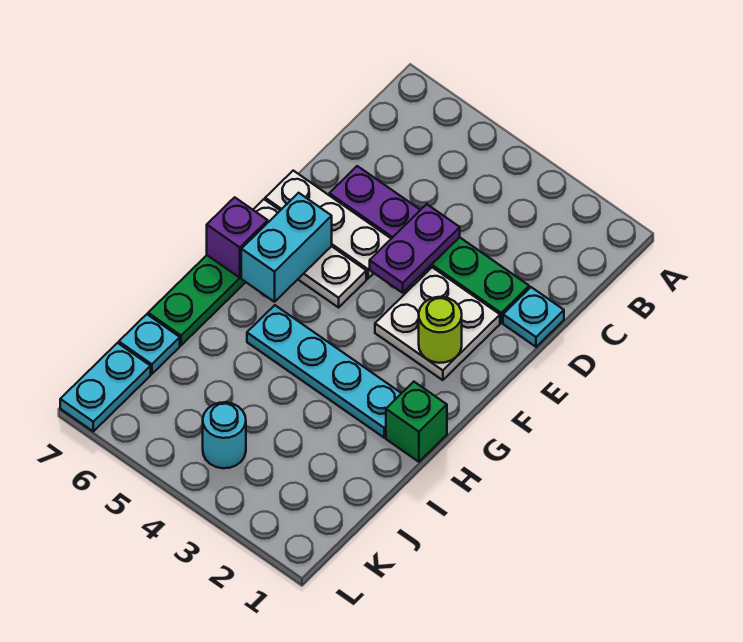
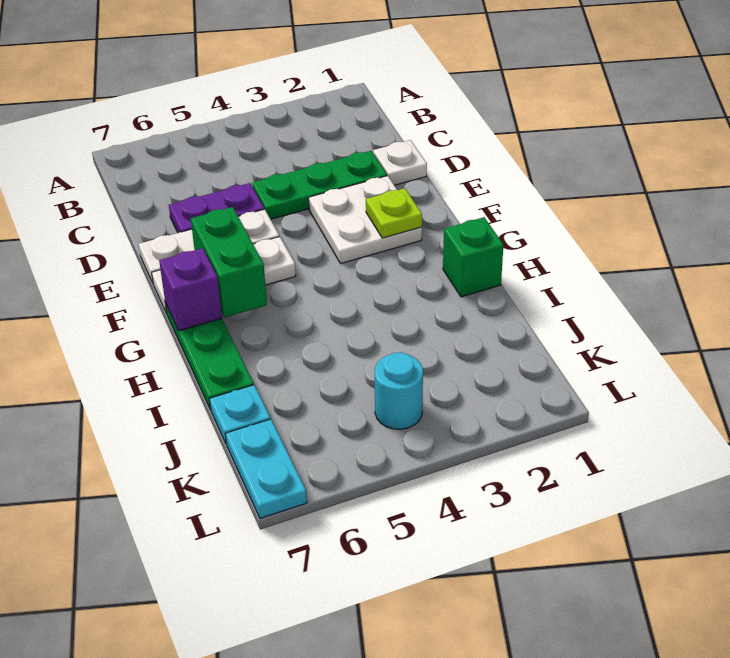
cyan plate D1 level 1 -> white plate D1 level 1
purple plate D4:E4 level 2 -> none
lime round brick F2 level 2 -> lime plate F2 level 2
cyan brick F6:G6 level 2 -> green brick F6:G6 level 2
cyan plate H2:H5 level 1 -> none

